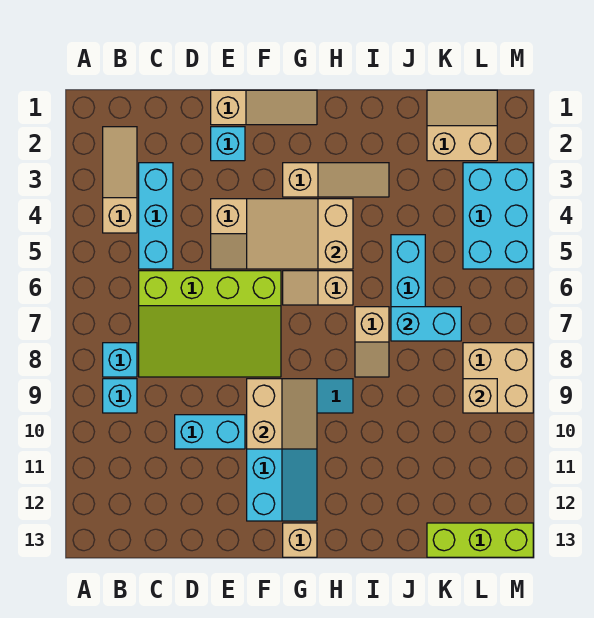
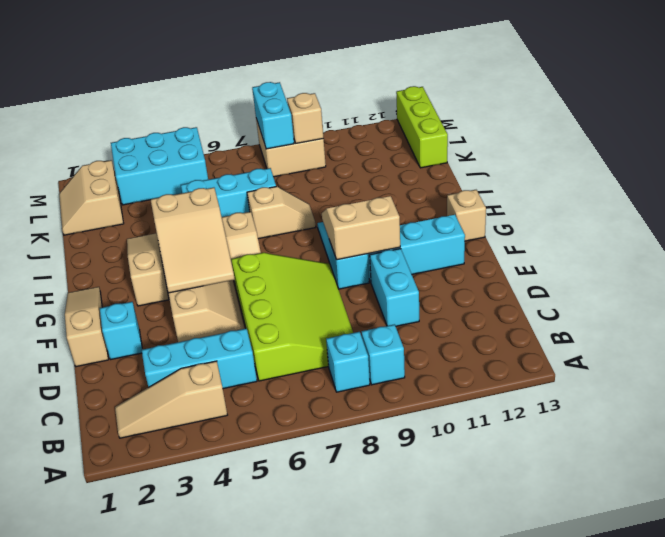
cyan brick J7:K7 level 2 -> cyan brick L8:M8 level 2

